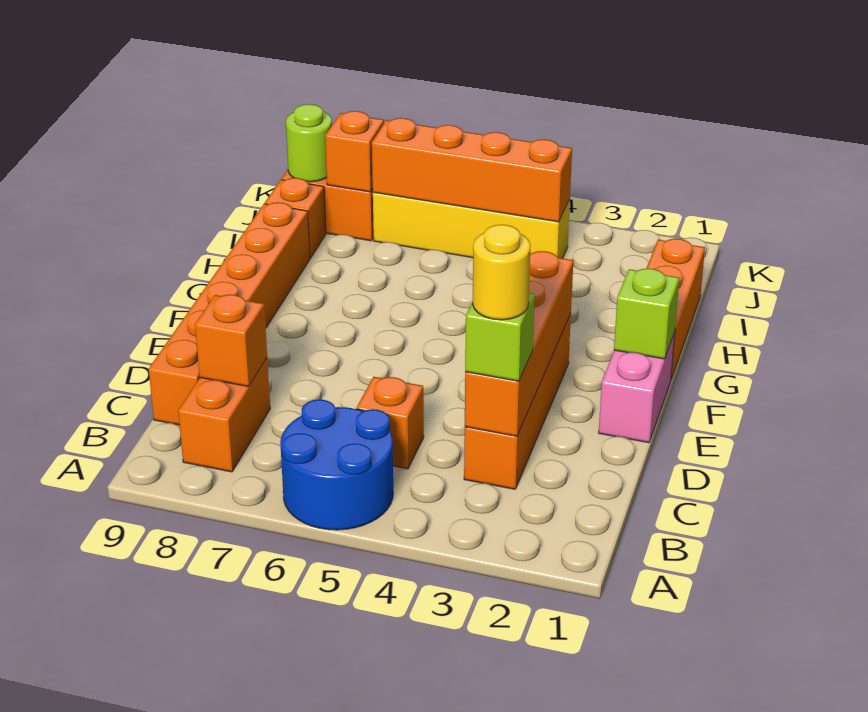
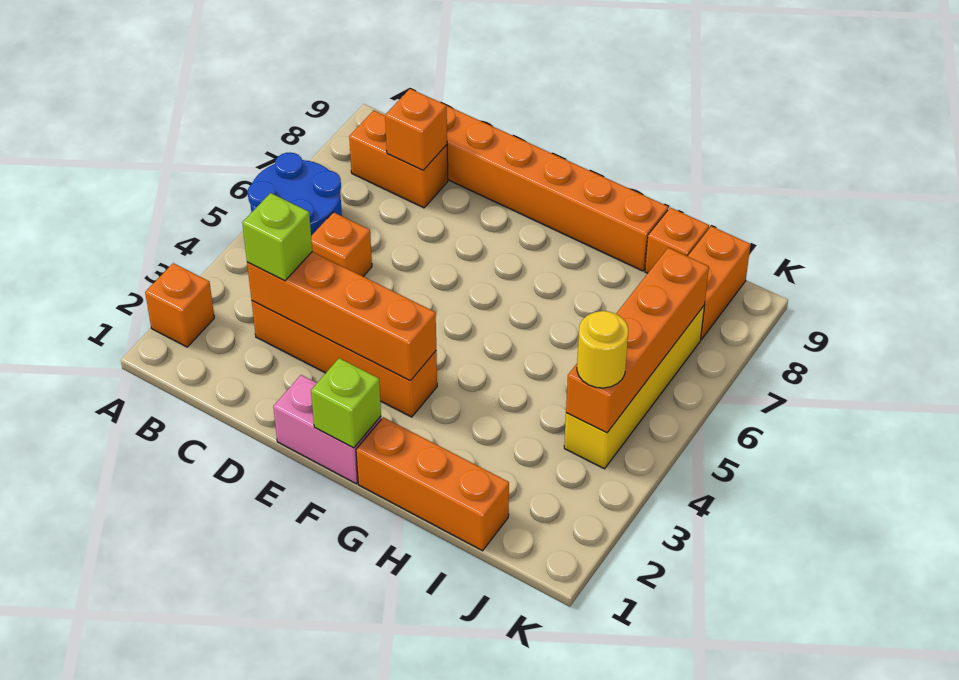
yellow round brick C3 level 4 -> yellow round brick J4 level 3
orange brick J8 level 2 -> orange brick A2 level 1
lime round brick J9 level 2 -> none

